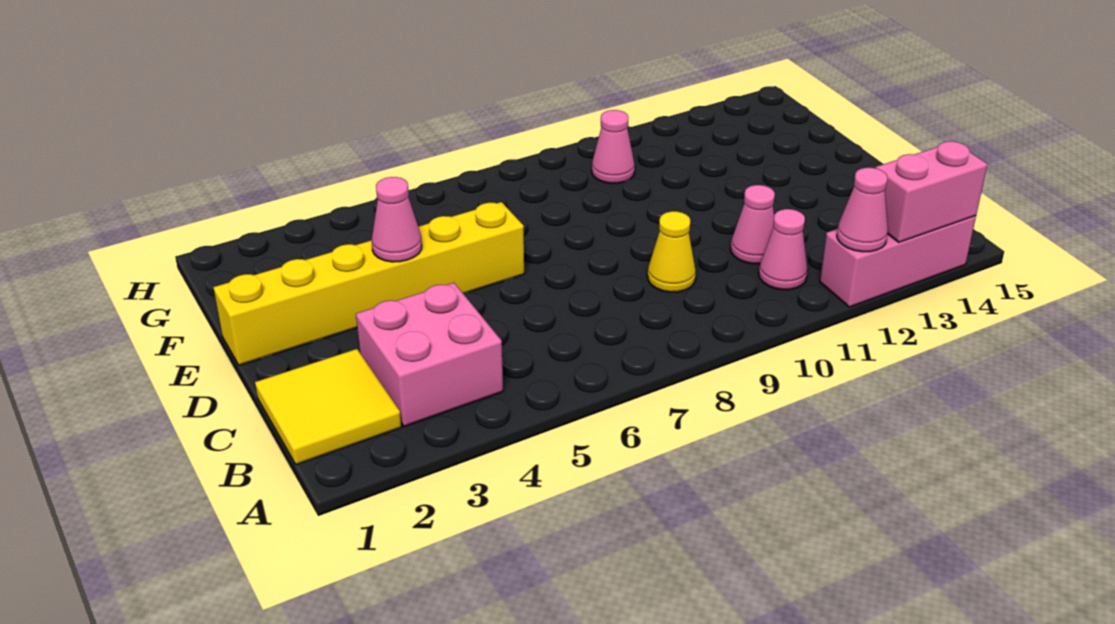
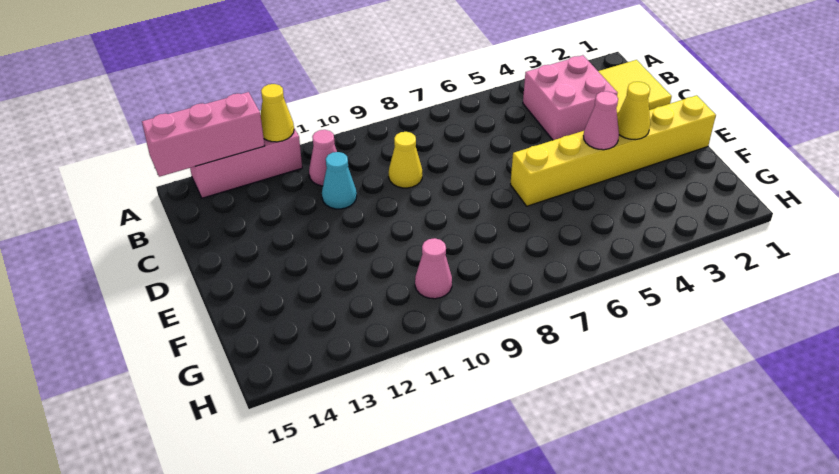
pink cone A12 level 2 -> yellow cone A12 level 2
pink brick A13:A14 level 2 -> pink brick A13:A15 level 2
pink cone C11 level 1 -> cyan cone C11 level 1
none -> yellow cone E3 level 2

